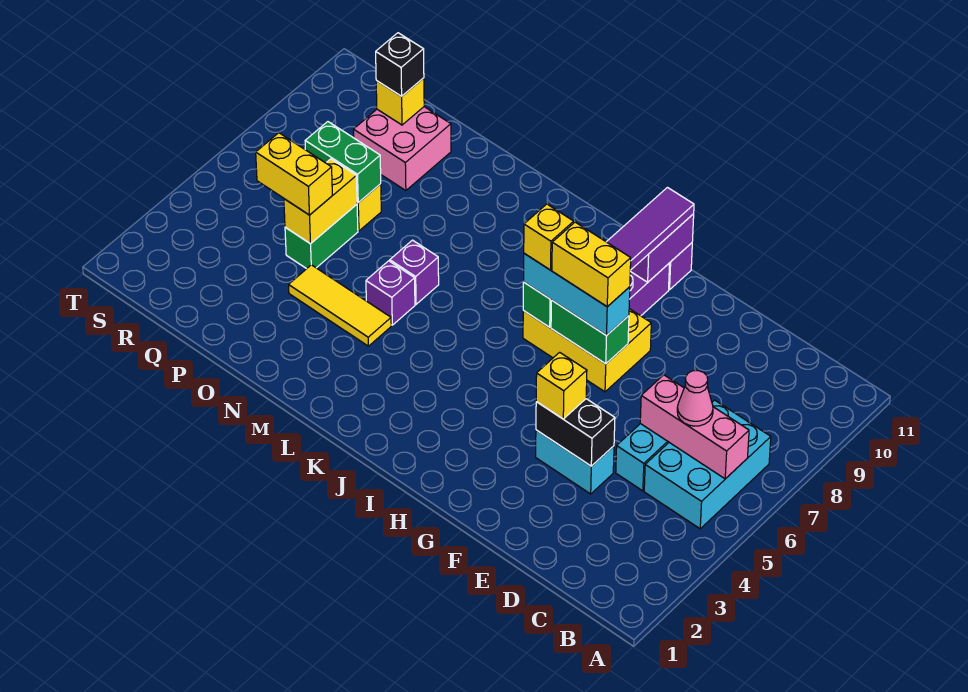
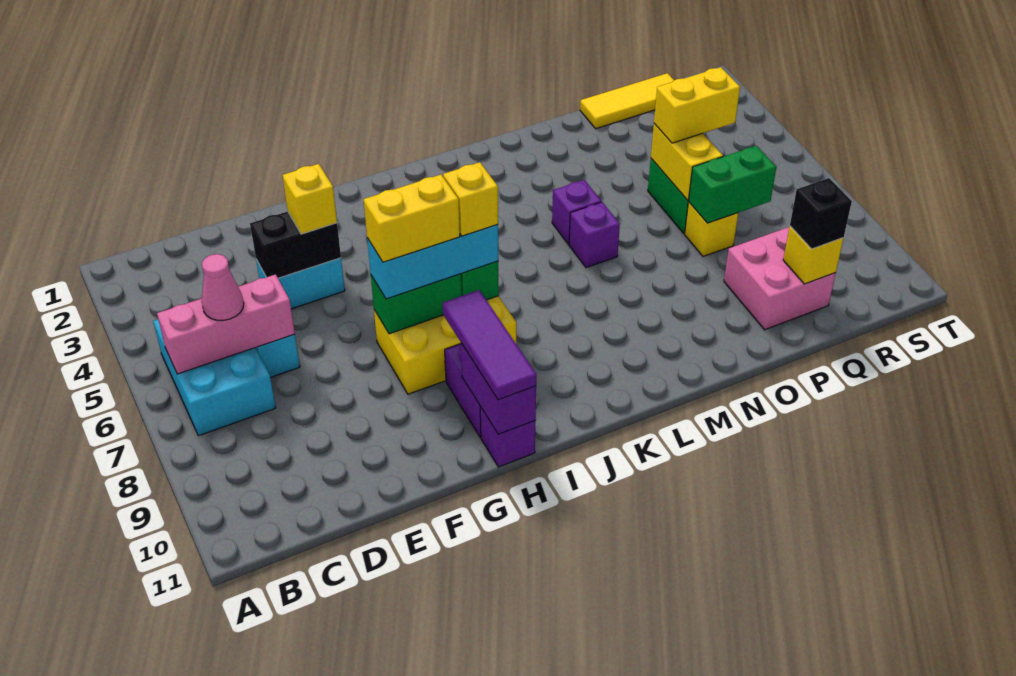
yellow tile M4:O4 level 1 -> yellow tile P1:R1 level 1

